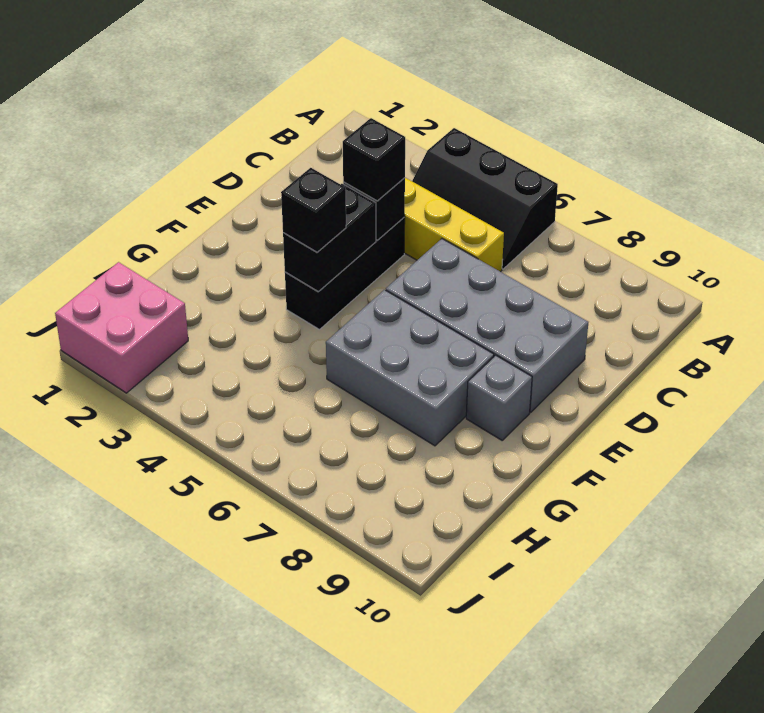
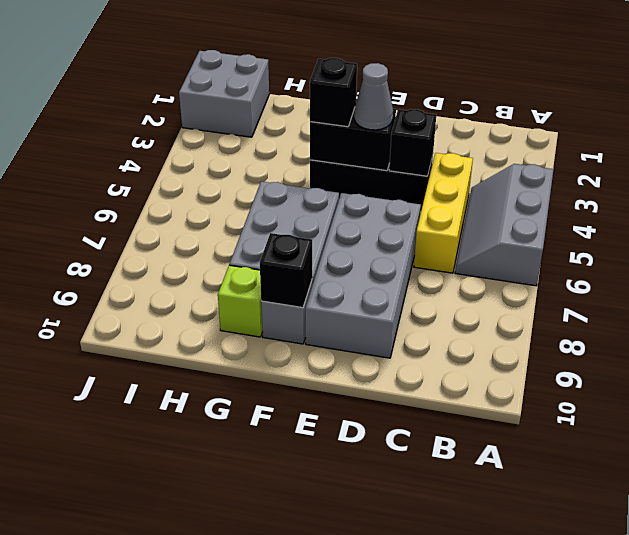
black slope A4:B6 level 1 top A -> grey slope A4:B6 level 1 top A
black brick D4 level 3 -> black brick F9 level 2
none -> grey cone E4 level 3
none -> lime brick G9 level 1
pink brick I1:J2 level 1 -> grey brick I1:J2 level 1

